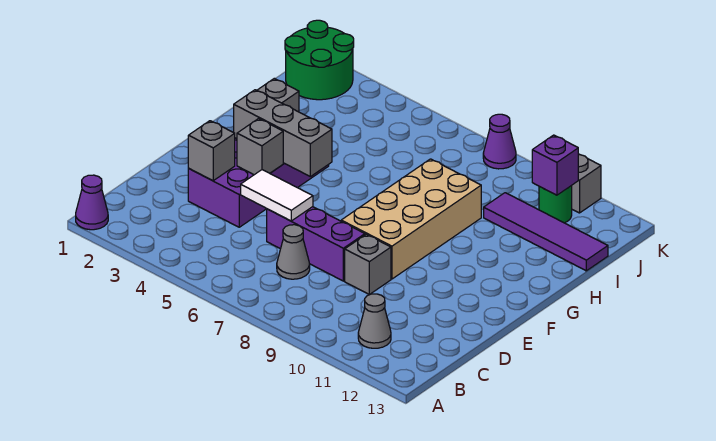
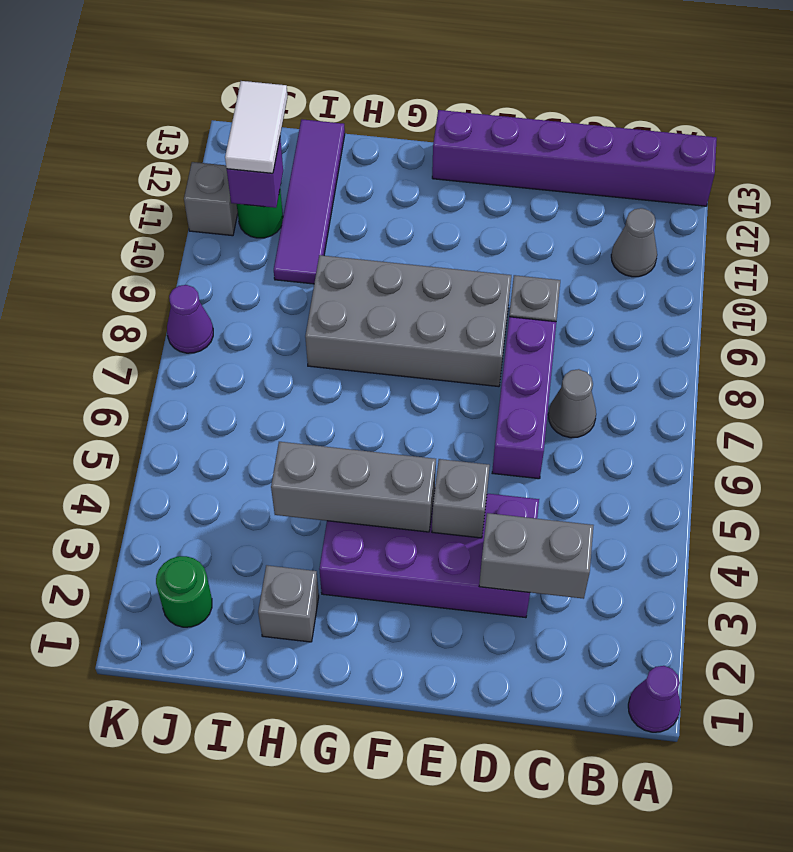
none -> purple brick A13:F13 level 1
grey brick D3 level 2 -> grey brick C3:D3 level 2
white tile D5:D6 level 2 -> white tile J11:J12 level 3
tan brick E8:H9 level 1 -> grey brick E8:H9 level 1
grey brick F3:F5 level 2 -> grey brick F4:H4 level 2
green round brick J1:K2 level 1 -> green round brick J2 level 1

